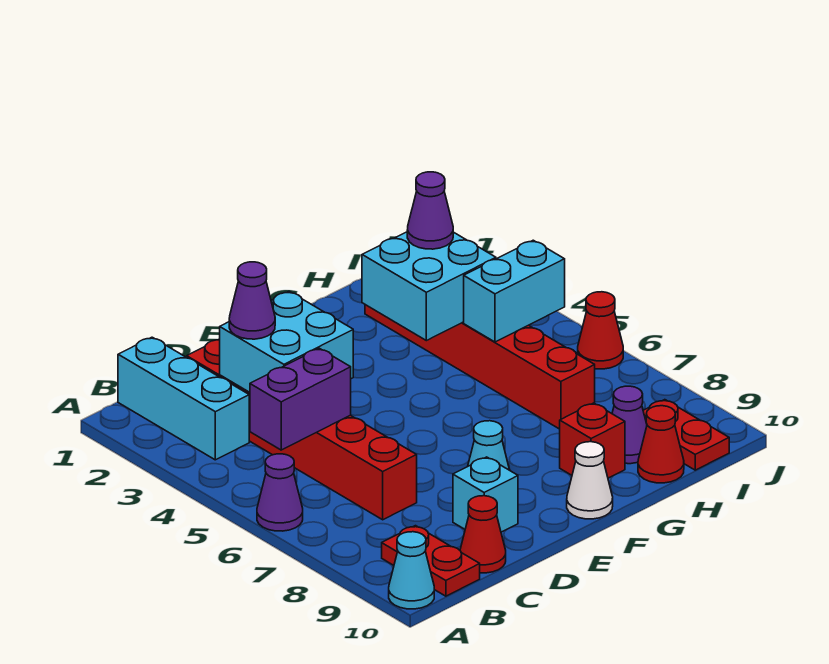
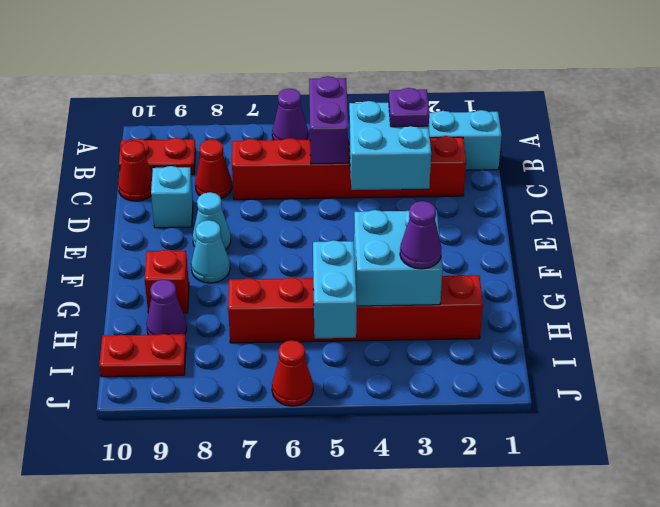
cyan cone A10 level 1 -> cyan cone F8 level 1
purple cone C3 level 3 -> purple plate C3 level 3
white cone F10 level 1 -> none
red cone H10 level 1 -> red cone C8 level 1

